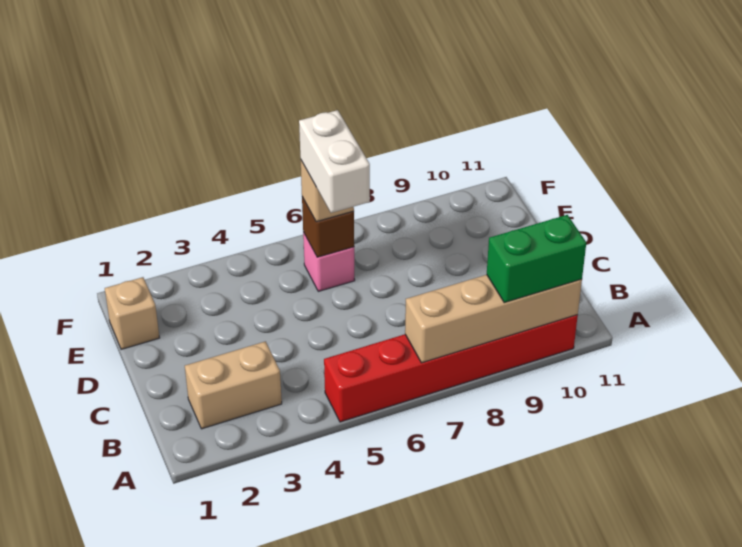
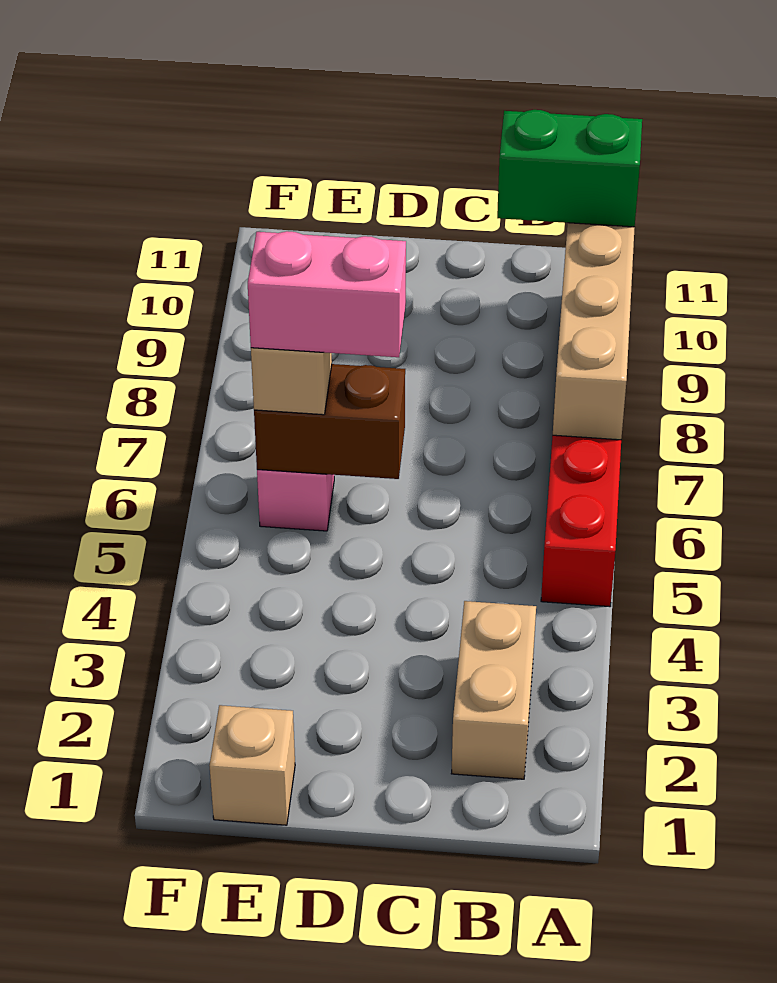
green brick A9:A10 level 3 -> green brick A10:B10 level 3
white brick D6:E6 level 4 -> pink brick D6:E6 level 4
brown brick E6 level 2 -> brown brick D6:E6 level 2

